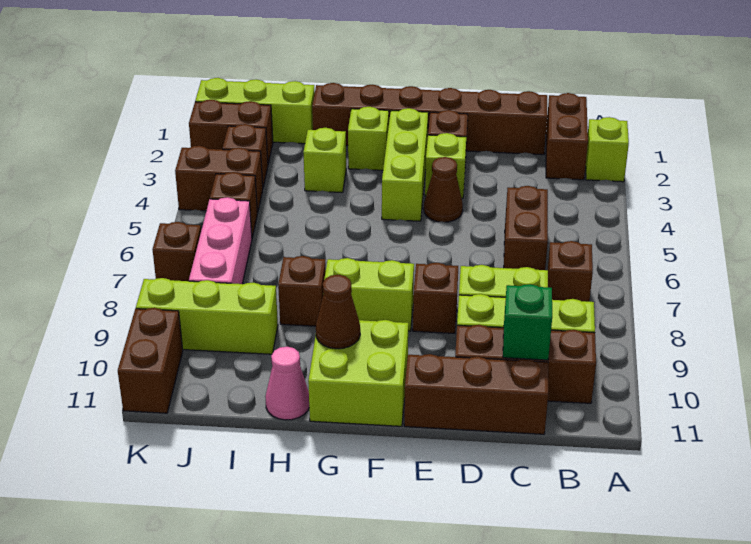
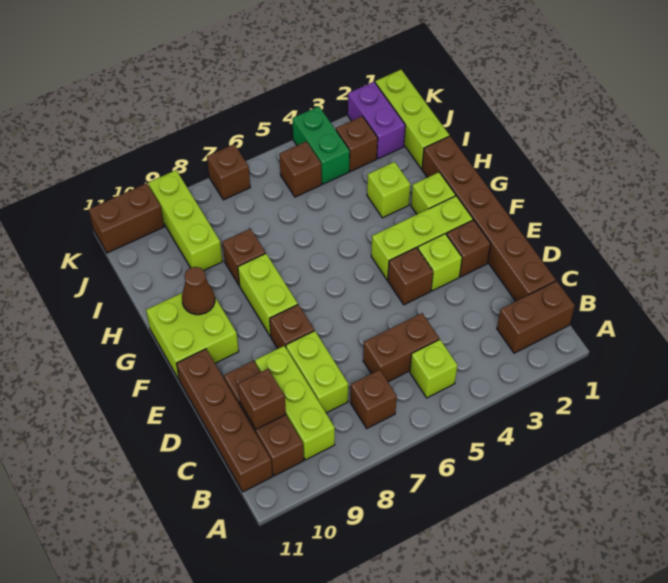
lime brick A2 level 1 -> lime brick B5 level 1
green brick C10 level 2 -> brown brick C10 level 2
brown brick C11:E11 level 1 -> brown brick B11:E11 level 1
brown cone E4 level 1 -> brown brick E4 level 1
pink cone H11 level 1 -> none
brown brick J2:K2 level 1 -> purple brick J2:K2 level 1
brown brick J4:K4 level 1 -> green brick J4:K4 level 1
pink brick J6:J8 level 1 -> none

